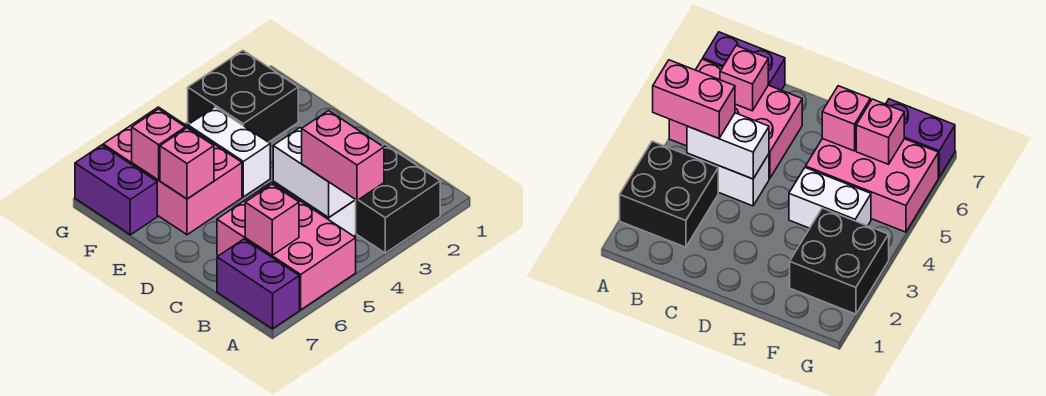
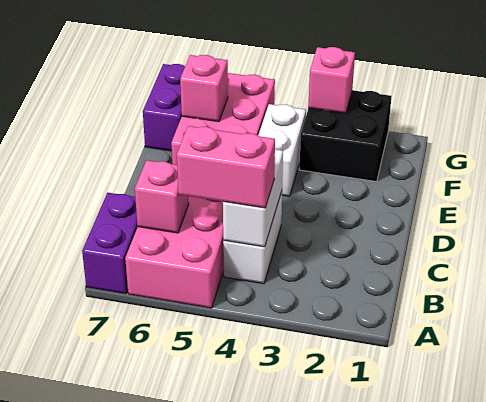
black brick A2:B3 level 1 -> none
pink brick A4:B4 level 3 -> pink brick B4:B5 level 3
pink brick E6 level 2 -> pink brick G3 level 2

